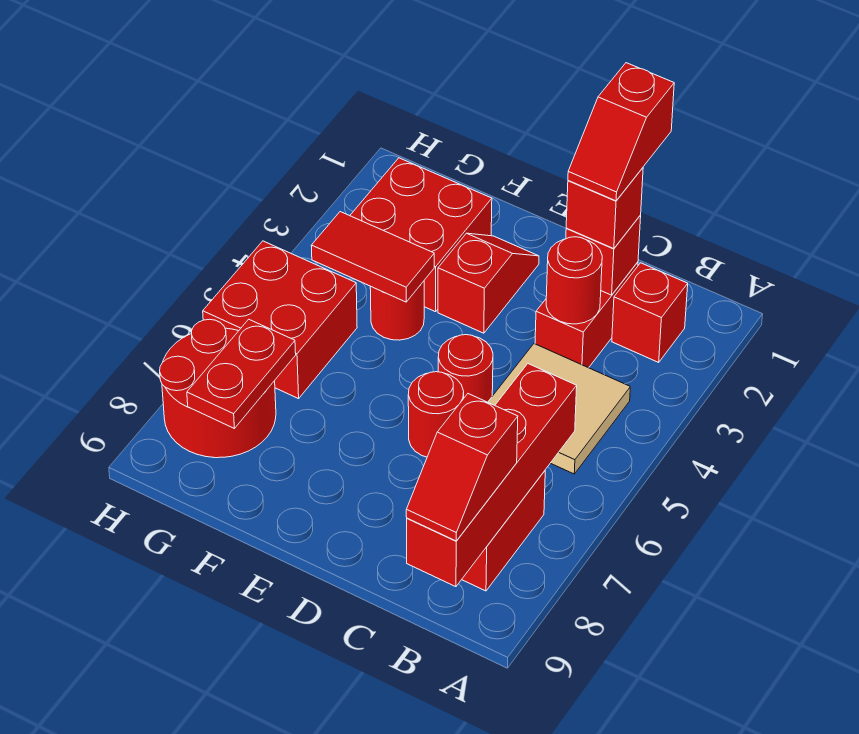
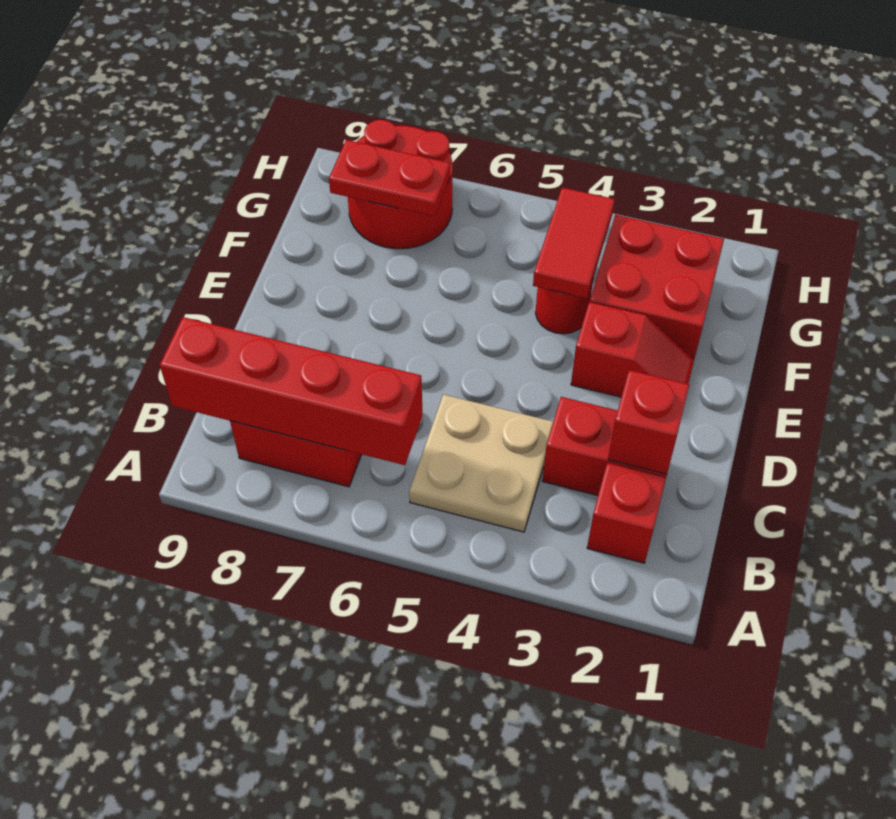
tan tile B4:C5 level 1 -> tan plate B4:C5 level 1
red slope B8:B9 level 3 top 8 -> none
red slope C1:C2 level 4 top 1 -> none
red brick C2 level 3 -> none
red round brick C3 level 2 -> none
red round brick D5 level 1 -> none
red round brick D6 level 1 -> none
red brick G5:H6 level 1 -> none

